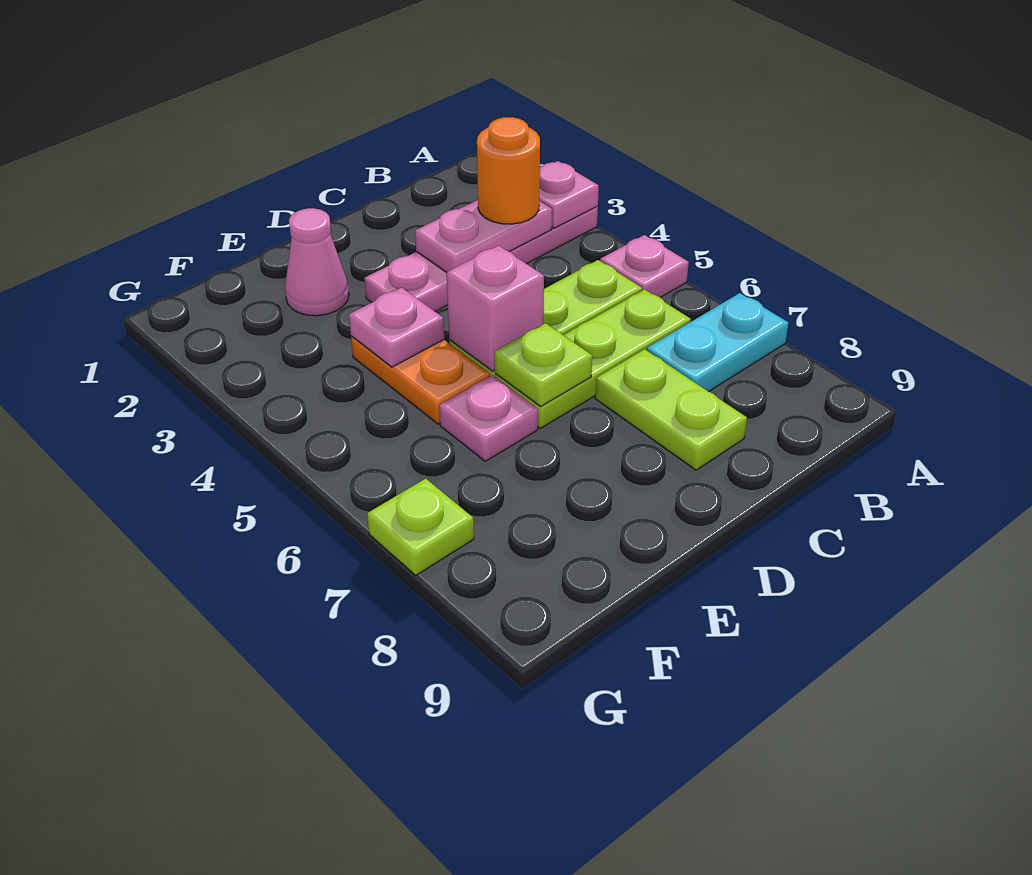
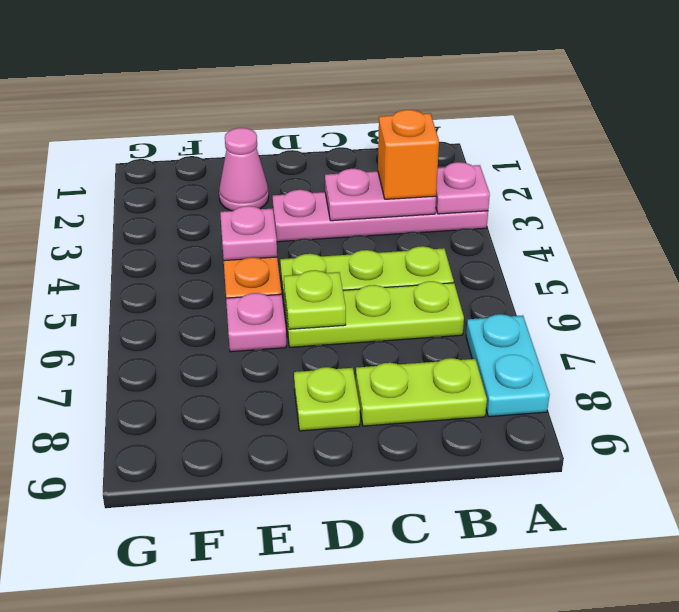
pink plate A5 level 1 -> none
cyan plate A7:B7 level 1 -> cyan plate A7:A8 level 1
orange round brick B3 level 3 -> orange brick B3 level 3
lime plate C7:C8 level 1 -> lime plate B8:C8 level 1
pink brick D5 level 2 -> none
lime plate G7 level 1 -> lime plate D8 level 1

